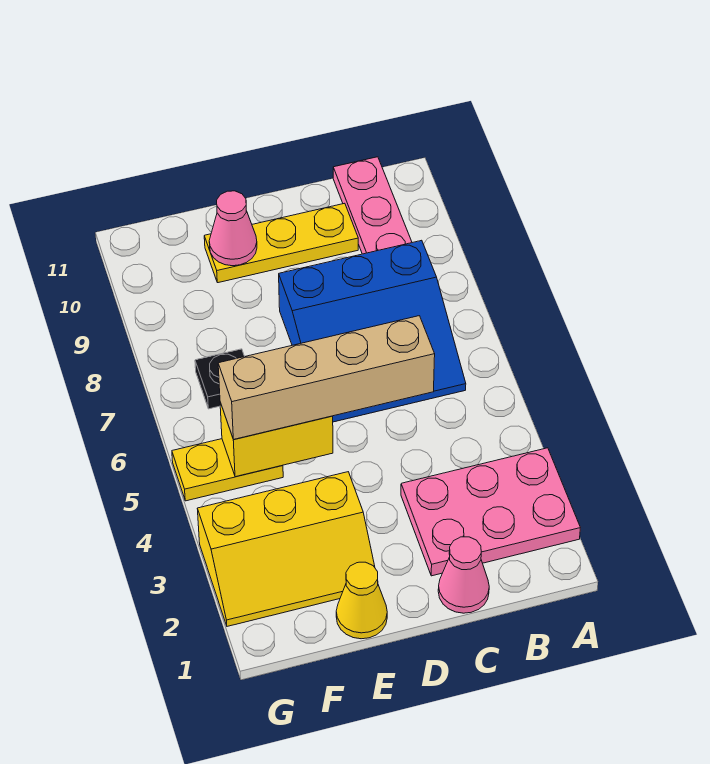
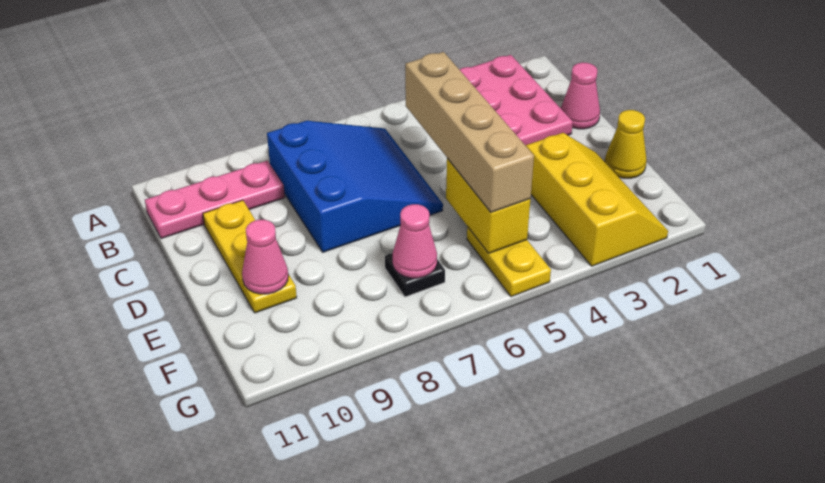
none -> pink cone F7 level 2

